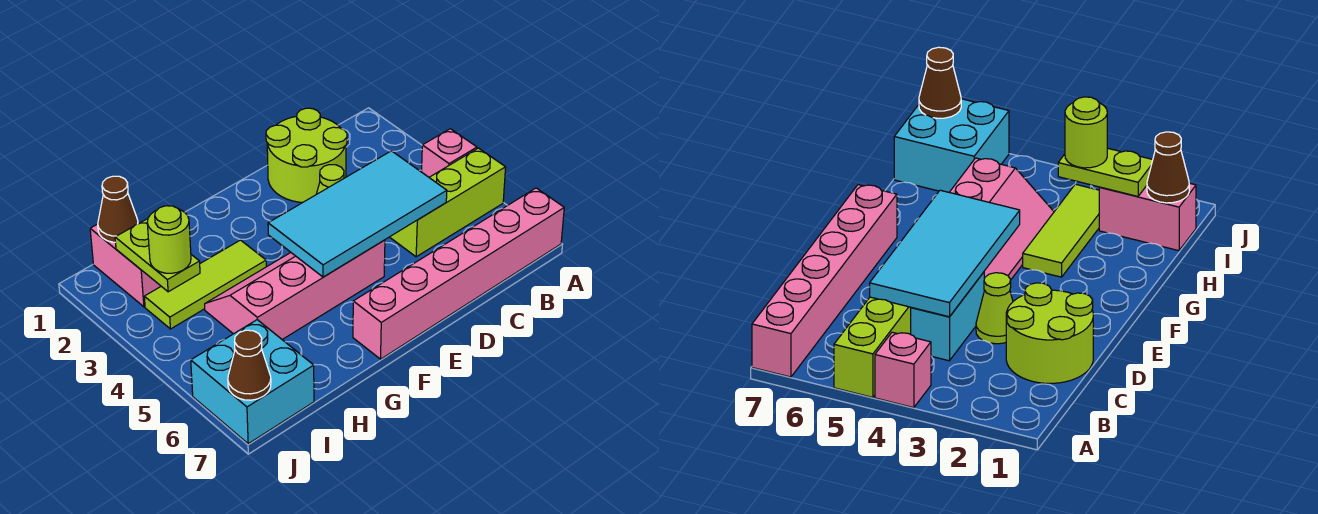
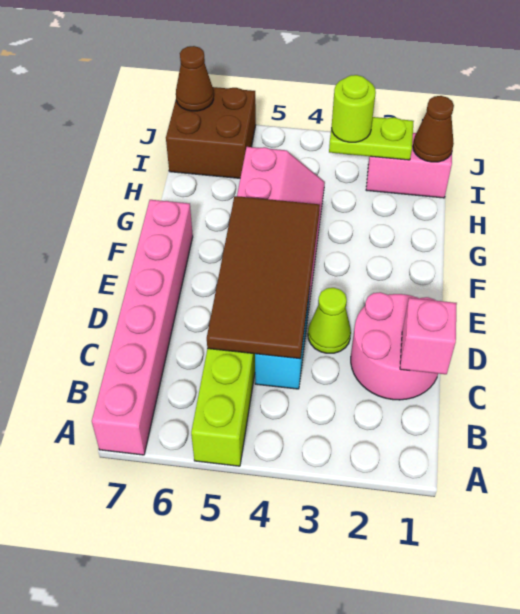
pink brick A4 level 1 -> pink brick C1 level 2
lime round brick C1:D2 level 1 -> pink round brick C1:D2 level 1
cyan tile C4:F5 level 2 -> brown tile C4:F5 level 2
lime tile G3:I3 level 1 -> none
cyan brick I6:J7 level 1 -> brown brick I6:J7 level 1

